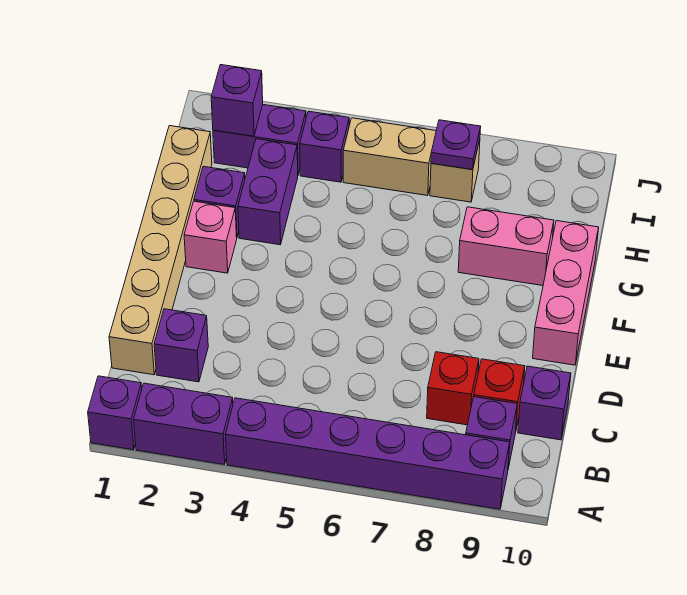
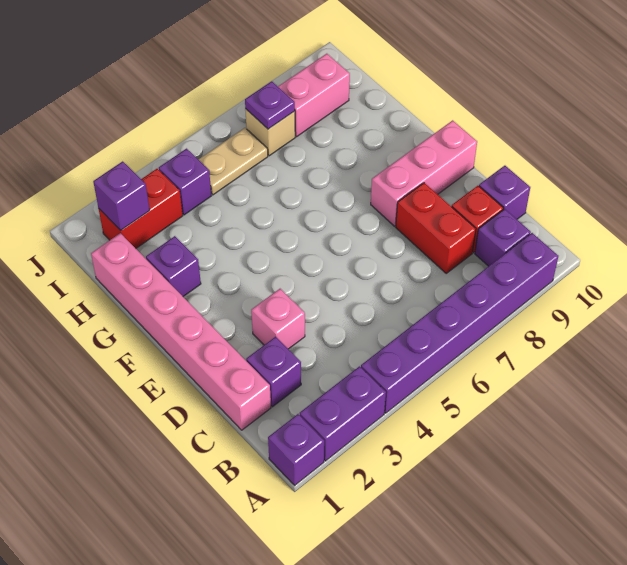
tan brick C1:H1 level 1 -> pink brick C1:H1 level 1
red brick C8 level 1 -> red brick C8:D8 level 1
pink brick E10:G10 level 1 -> pink brick E8:E10 level 1
pink brick F2 level 1 -> pink brick D3 level 1
purple brick G3:H3 level 1 -> none
pink brick G8:G9 level 1 -> pink brick I8:I9 level 1
purple brick I2:I3 level 1 -> red brick I2:I3 level 1
tan brick I5:I6 level 1 -> tan plate I5:I6 level 1

